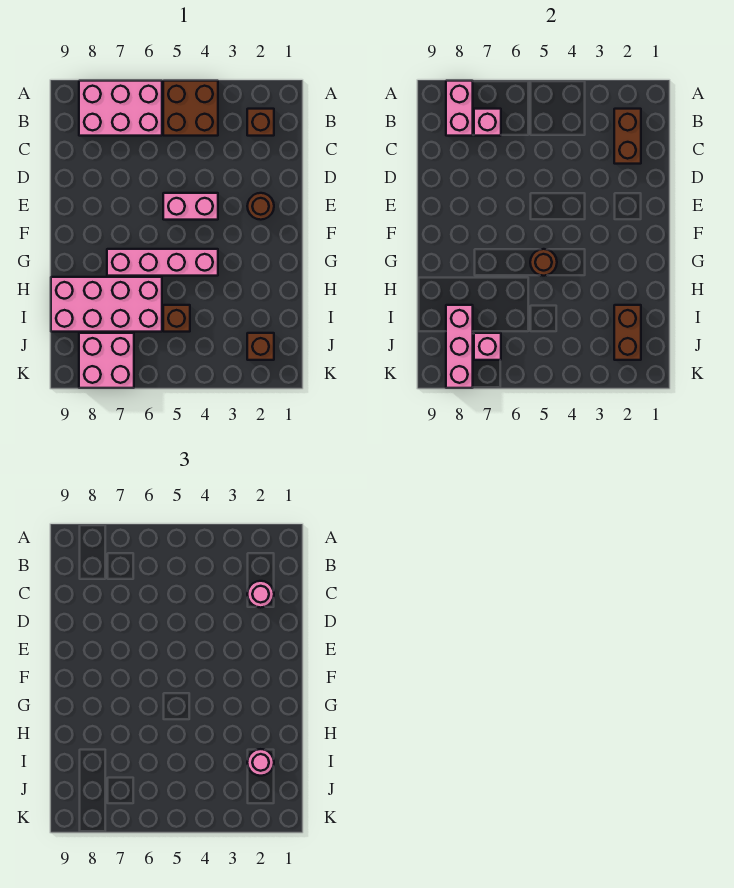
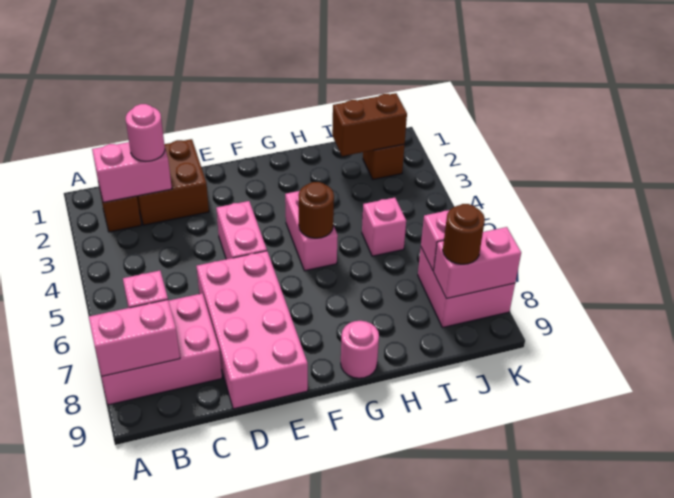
brown brick A4:B5 level 1 -> brown brick C1:D2 level 1
pink brick A6:B8 level 1 -> pink brick A7:C8 level 1
brown brick B2:C2 level 2 -> pink brick B2:C2 level 2
brown round brick E2 level 1 -> brown round brick J8 level 3
pink brick G4:G7 level 1 -> pink brick G4:G5 level 1
pink brick H6:I9 level 1 -> pink brick D6:E9 level 1
pink round brick I2 level 3 -> pink round brick G9 level 1
brown brick I5 level 1 -> pink brick I5 level 1
pink brick I8:K8 level 2 -> pink brick J8:K8 level 2

